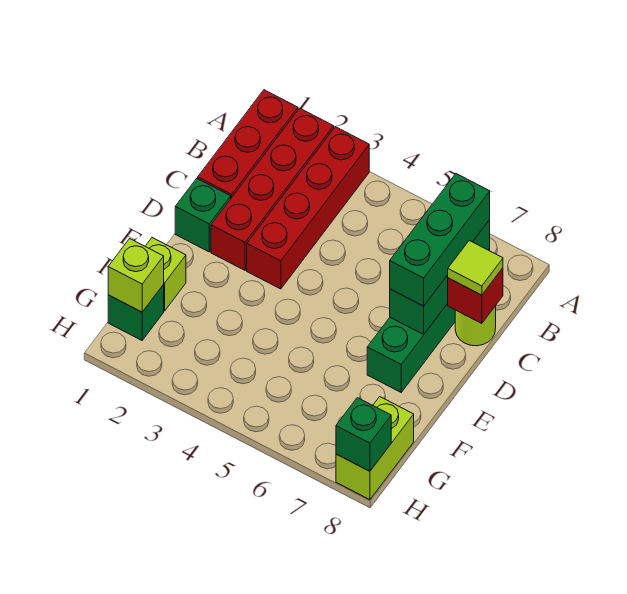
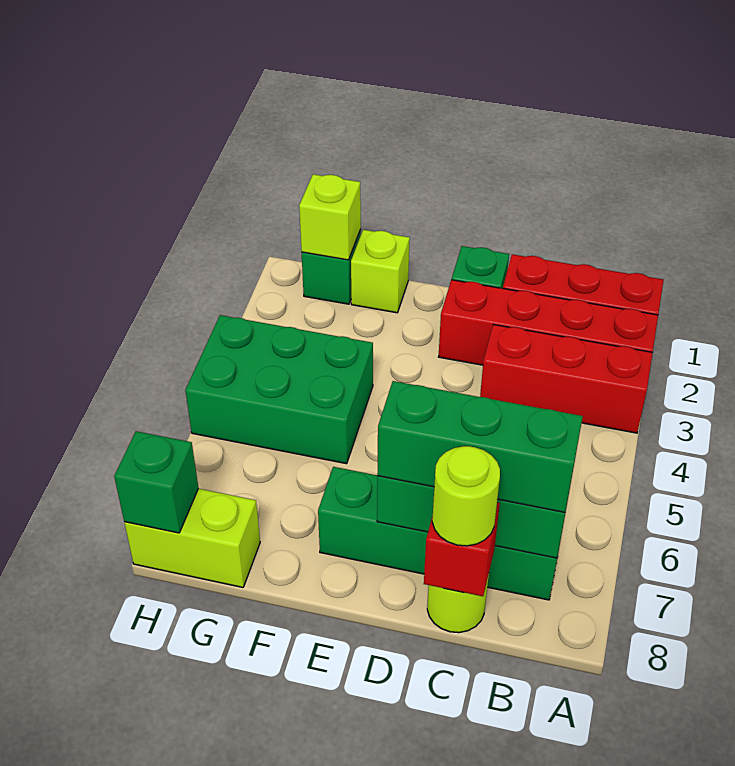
red brick A3:D3 level 1 -> red brick A3:C3 level 1
lime tile C8 level 3 -> lime round brick C8 level 3
none -> green brick F4:H5 level 1

